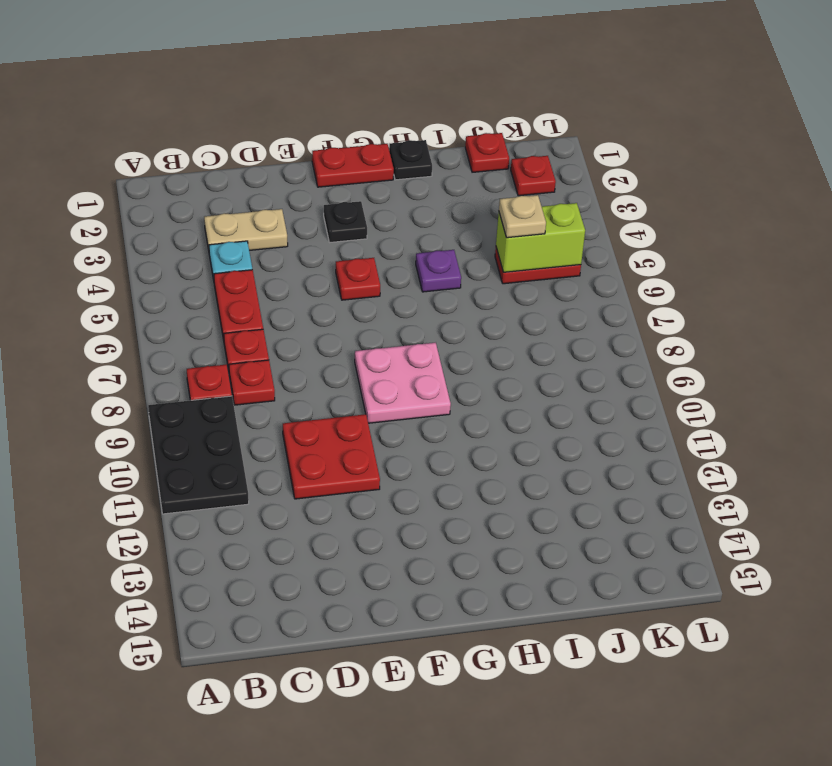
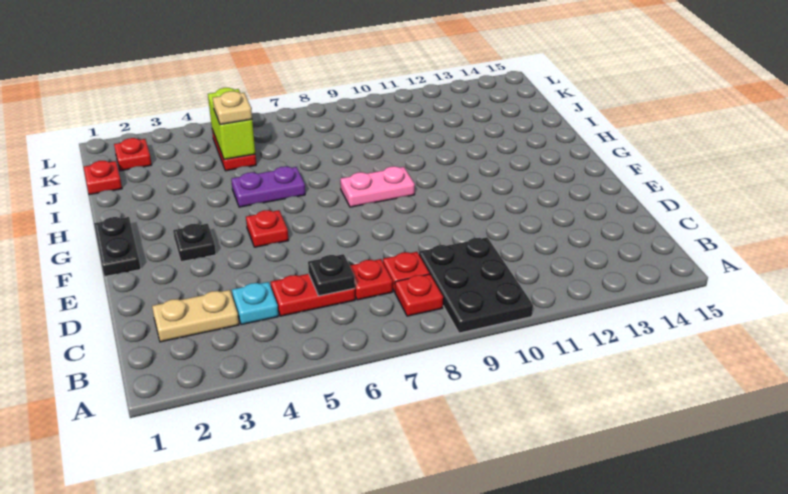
black plate A9:B11 level 1 -> black plate A9:C10 level 1
tan plate C3:D3 level 1 -> tan plate C2:C3 level 1
red plate D10:E11 level 1 -> none
red plate F1:G1 level 1 -> black plate F1:G1 level 1
pink plate F8:G9 level 1 -> pink plate G8:G9 level 1
black plate H1 level 1 -> black plate C6 level 2
purple plate H5 level 1 -> purple plate H5:H6 level 1

